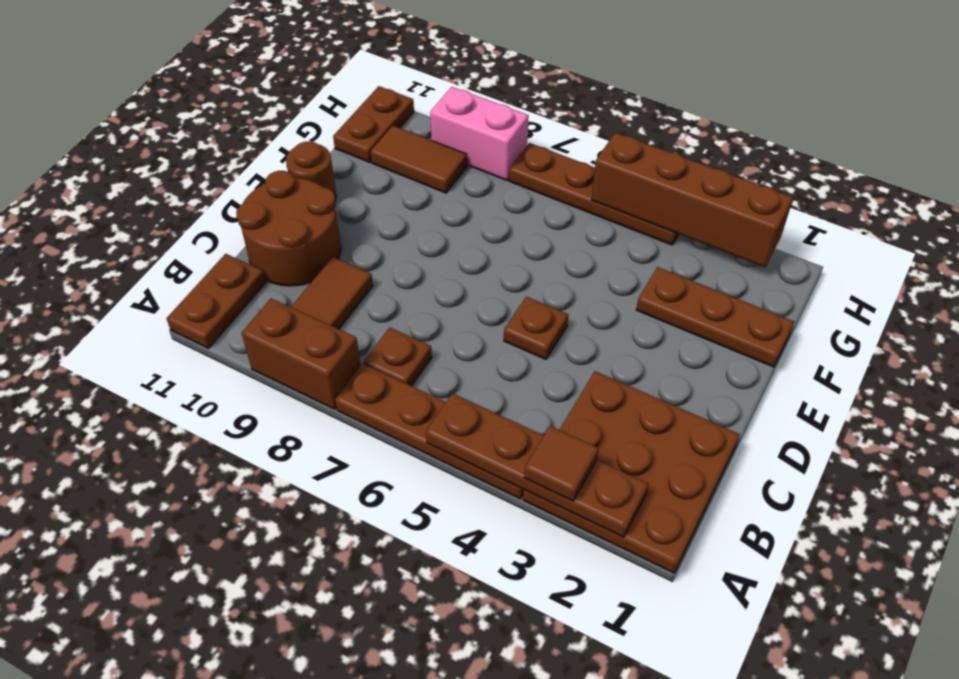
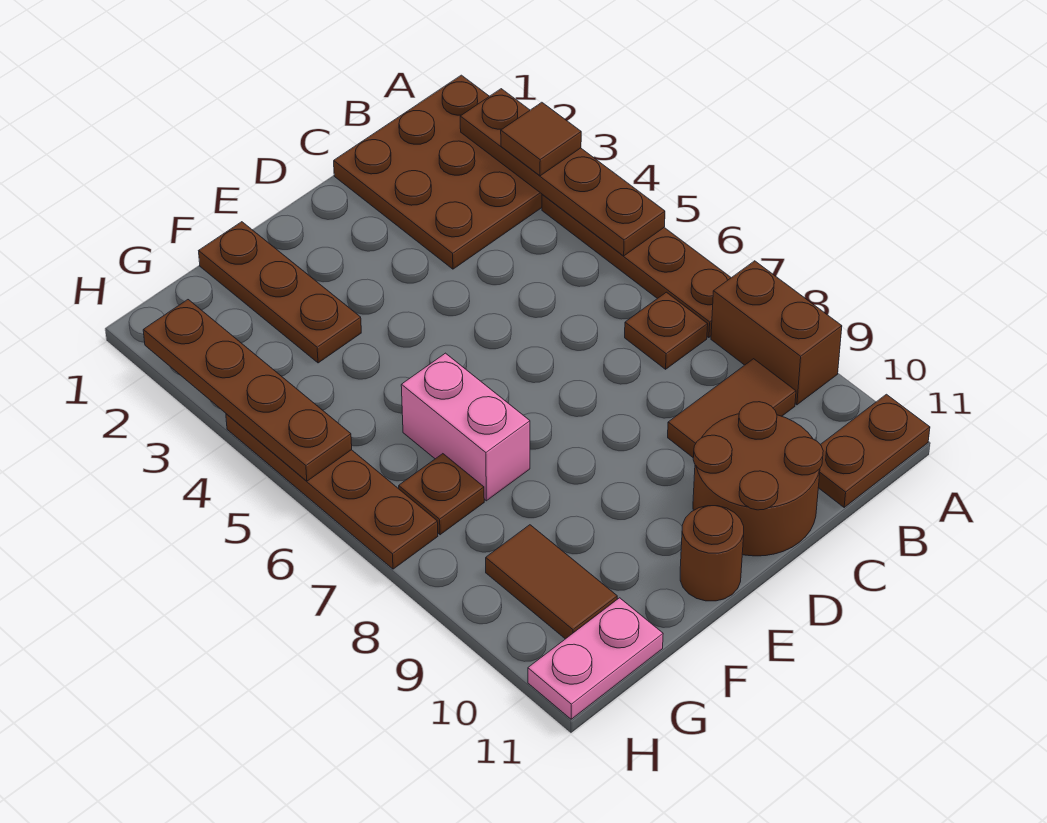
brown plate D5 level 1 -> brown plate G7 level 1
brown plate G11:H11 level 1 -> pink plate G11:H11 level 1
brown brick H2:H5 level 2 -> brown plate H2:H5 level 2
pink brick H8:H9 level 1 -> pink brick F6:F7 level 1

